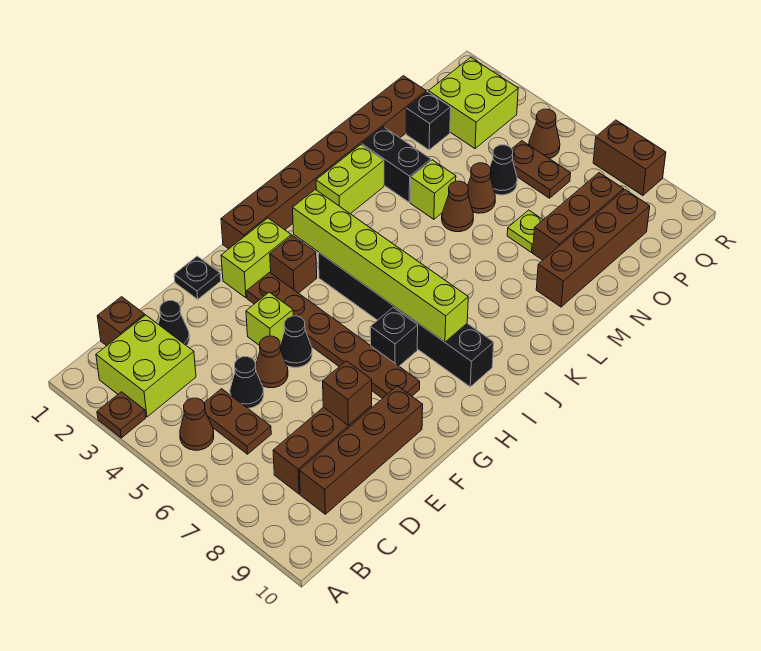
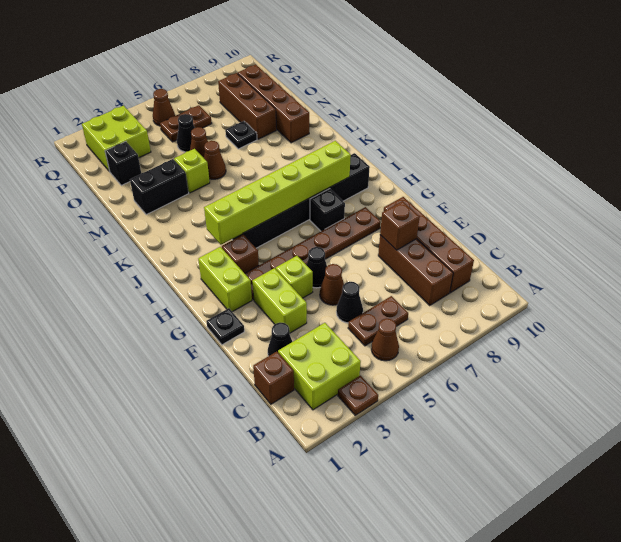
brown brick H1:O1 level 1 -> none
lime brick K2:L2 level 1 -> lime brick E3:F3 level 1
lime plate N7 level 1 -> black plate N7 level 1
brown brick R7:R8 level 1 -> none

